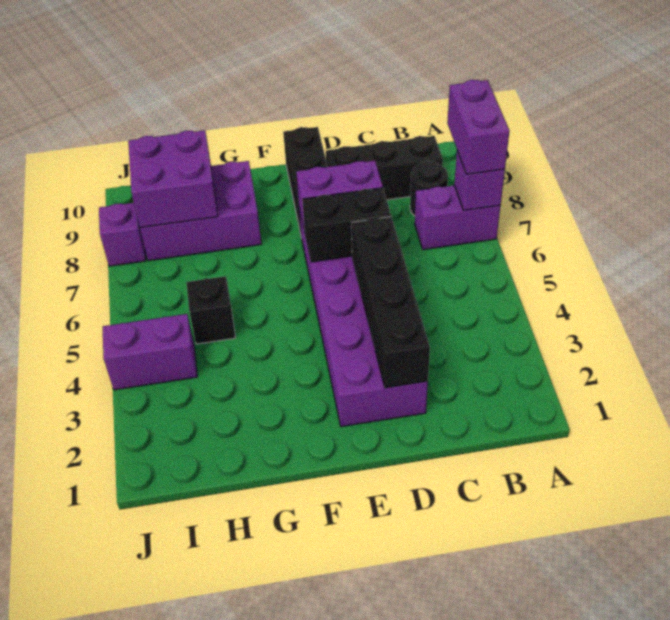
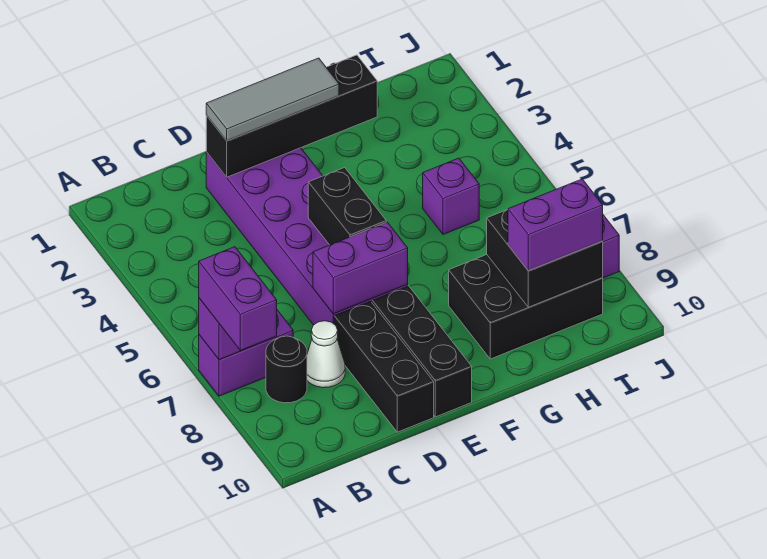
black brick B9:D9 level 1 -> black brick D8:D10 level 1
none -> white cone C8 level 1
black brick D2:D5 level 2 -> black brick D2:G2 level 2
none -> grey tile D2:F2 level 3
black brick D6:E6 level 2 -> black brick E5:E6 level 2
purple brick G8:I9 level 1 -> black brick G8:I9 level 1
black brick H5 level 1 -> purple brick H5 level 1
purple brick H8:I9 level 2 -> black brick H8:I9 level 2
purple brick I4:J4 level 1 -> purple brick H9:I9 level 3

